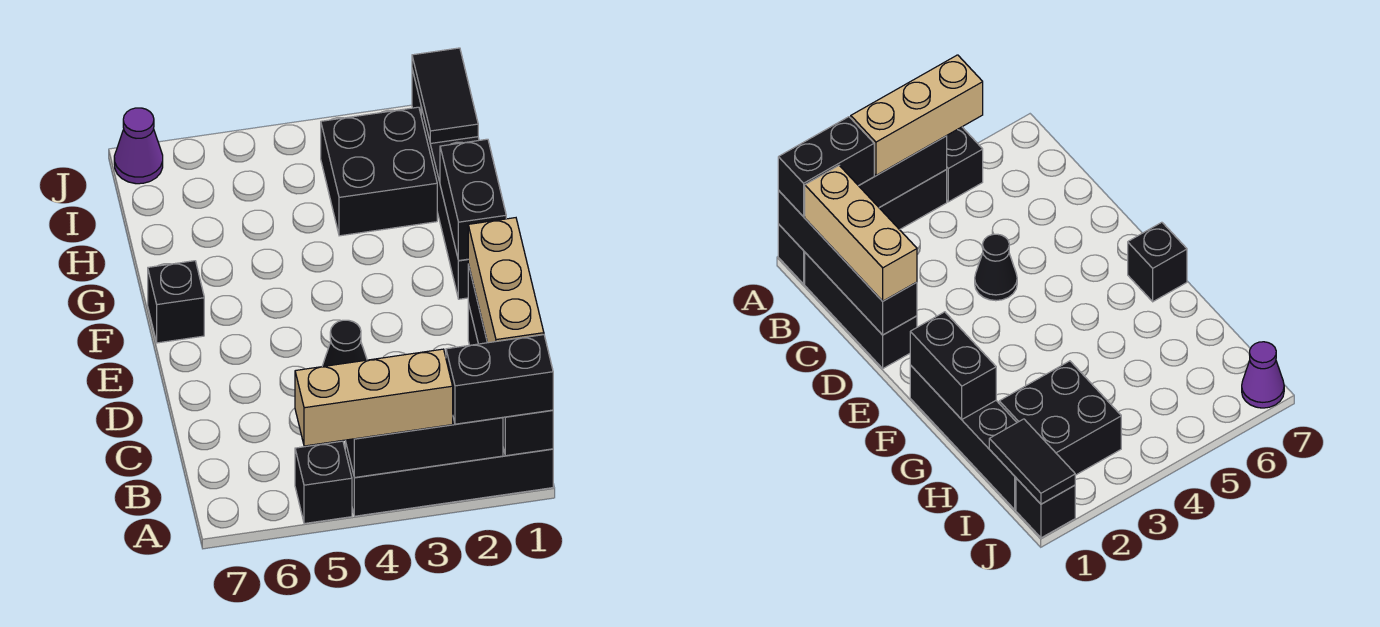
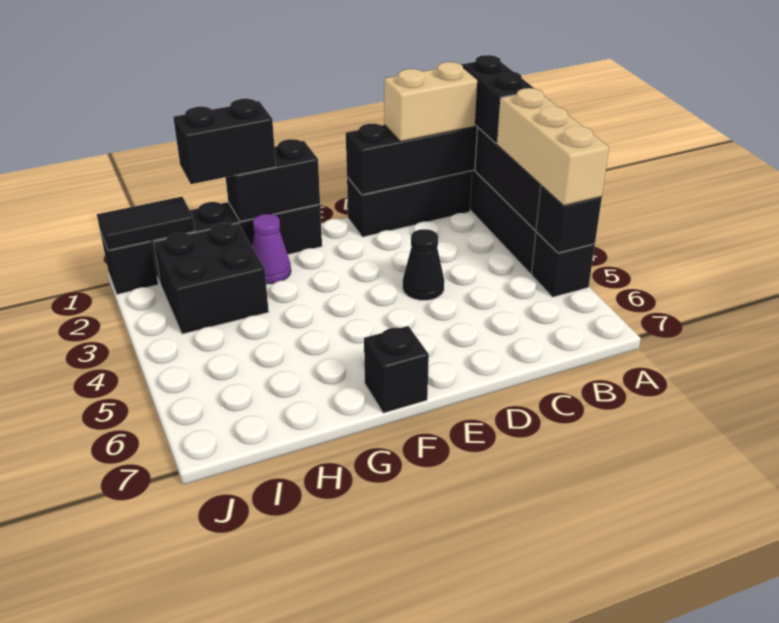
none -> black brick A5 level 2
tan brick B1:D1 level 3 -> tan brick B1:C1 level 3
none -> black brick G1:H1 level 3
purple cone J7 level 1 -> purple cone G2 level 1

